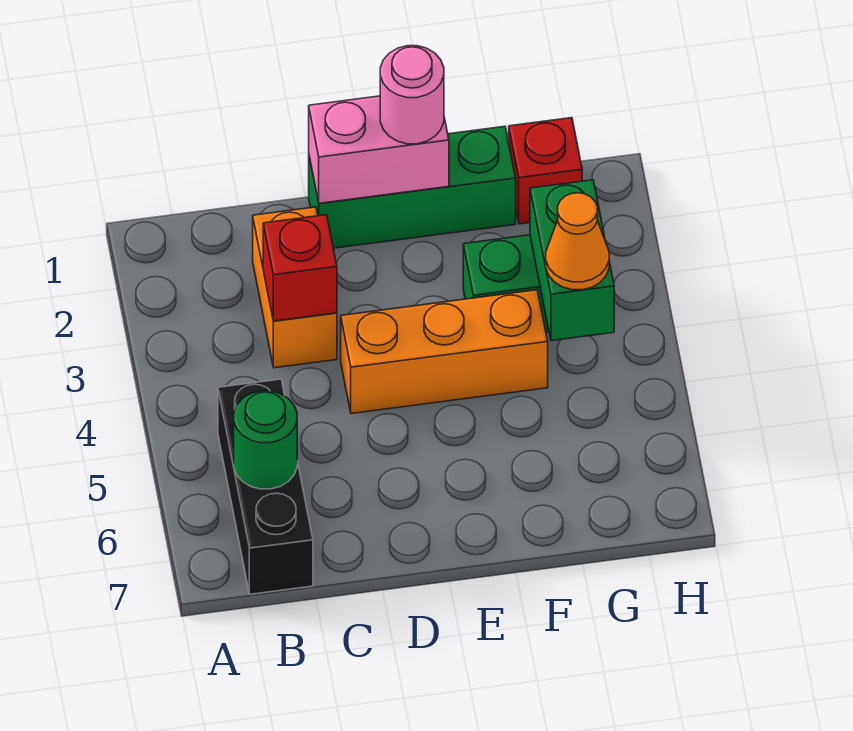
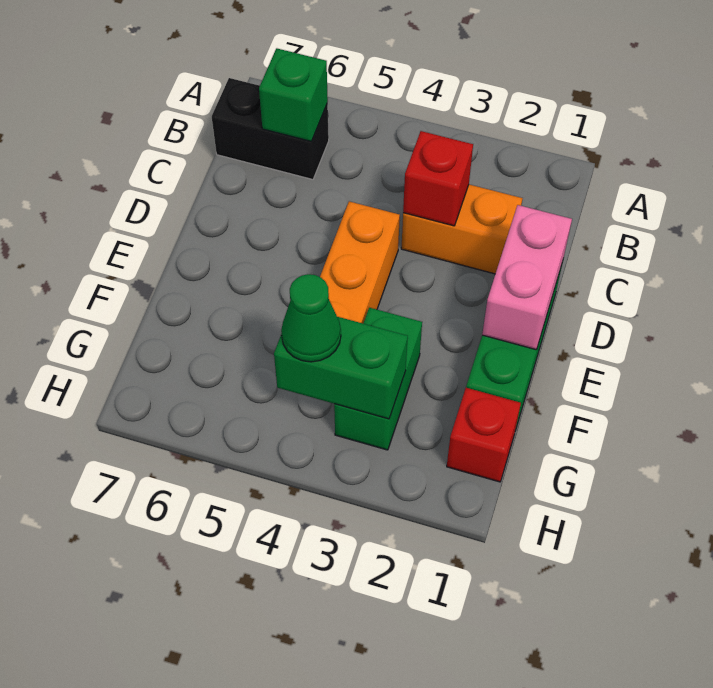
black brick B5:B7 level 1 -> black brick B6:B7 level 1
green round brick B6 level 2 -> green brick B6 level 2
pink round brick E1 level 3 -> none
orange cone G4 level 3 -> green cone G4 level 3

